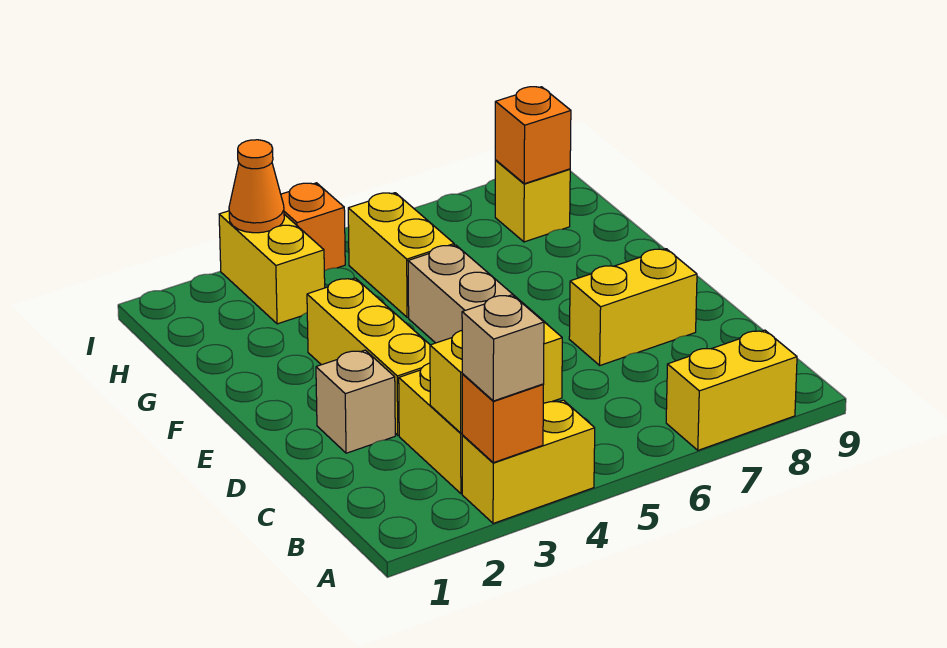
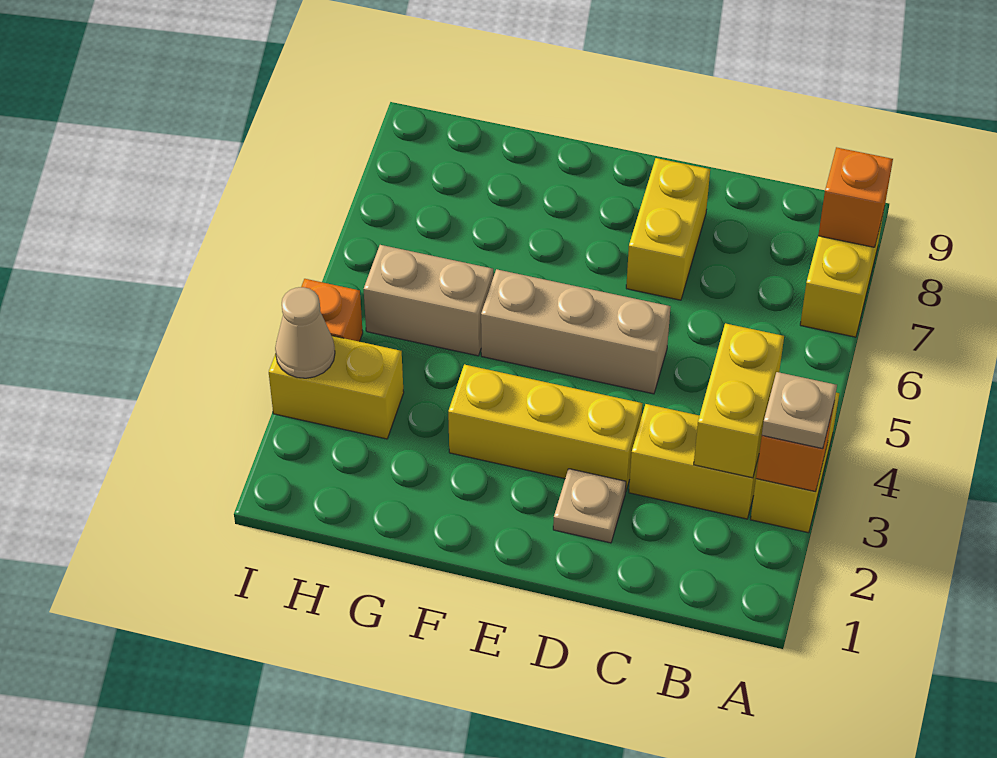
tan brick A3 level 3 -> tan plate A3 level 3
tan brick D2 level 1 -> tan plate D2 level 1
yellow brick G5:H5 level 1 -> tan brick G5:H5 level 1
yellow brick H8 level 1 -> none
orange brick H8 level 2 -> orange brick A8 level 2
orange cone I3 level 2 -> tan cone I3 level 2

